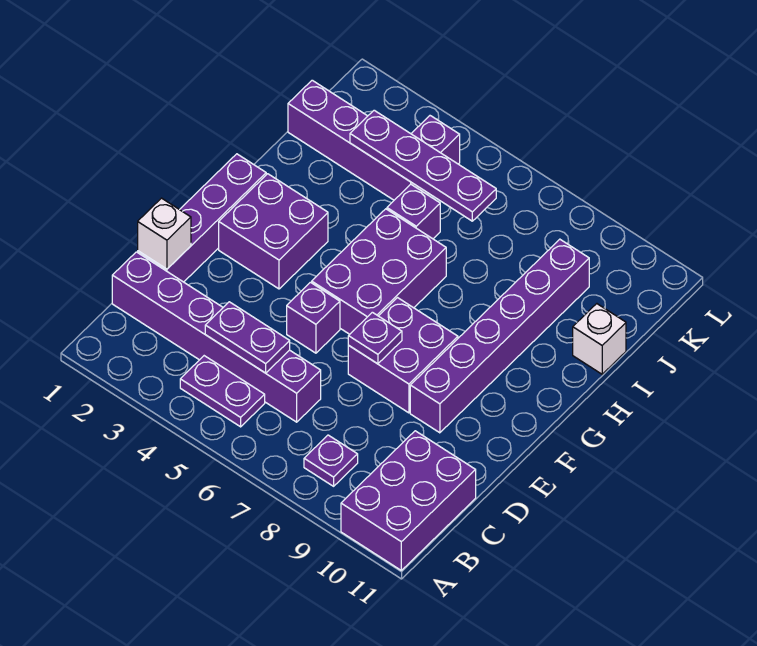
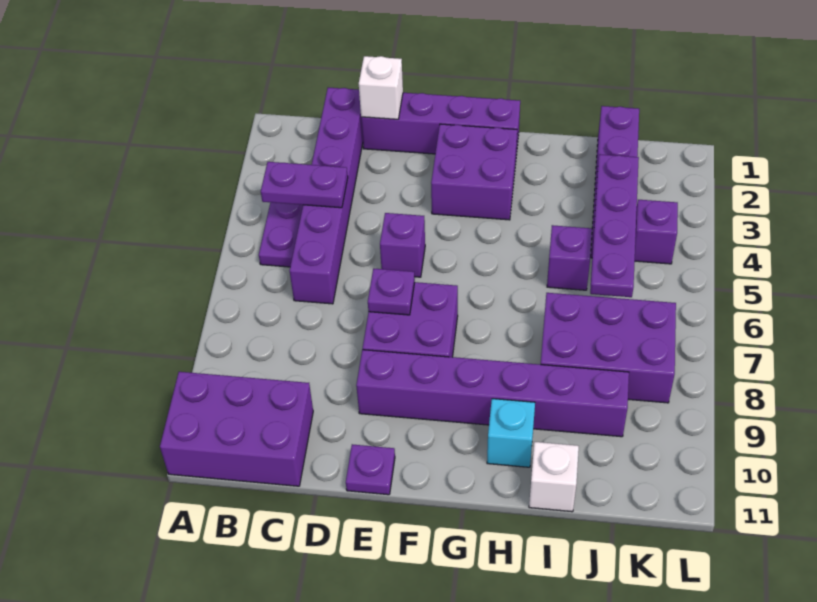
purple plate B8 level 1 -> purple plate E11 level 1
purple plate C4:C5 level 2 -> purple plate B4:C4 level 2
purple brick F5:H6 level 1 -> purple brick I7:K8 level 1
none -> cyan brick H10 level 1

